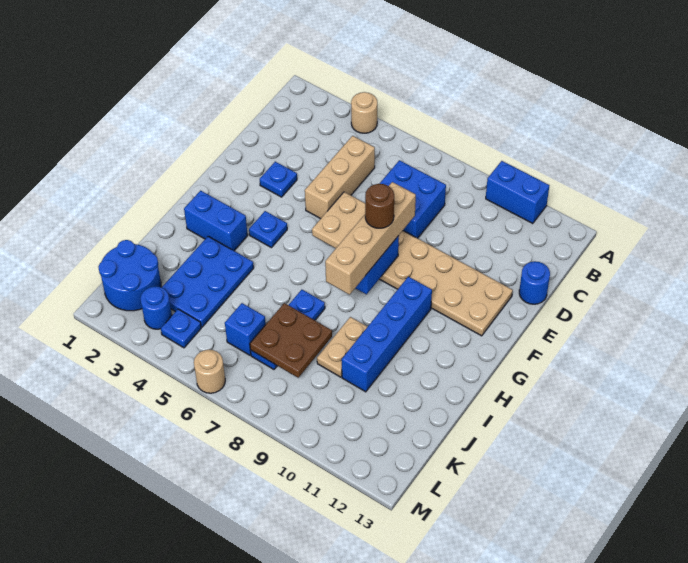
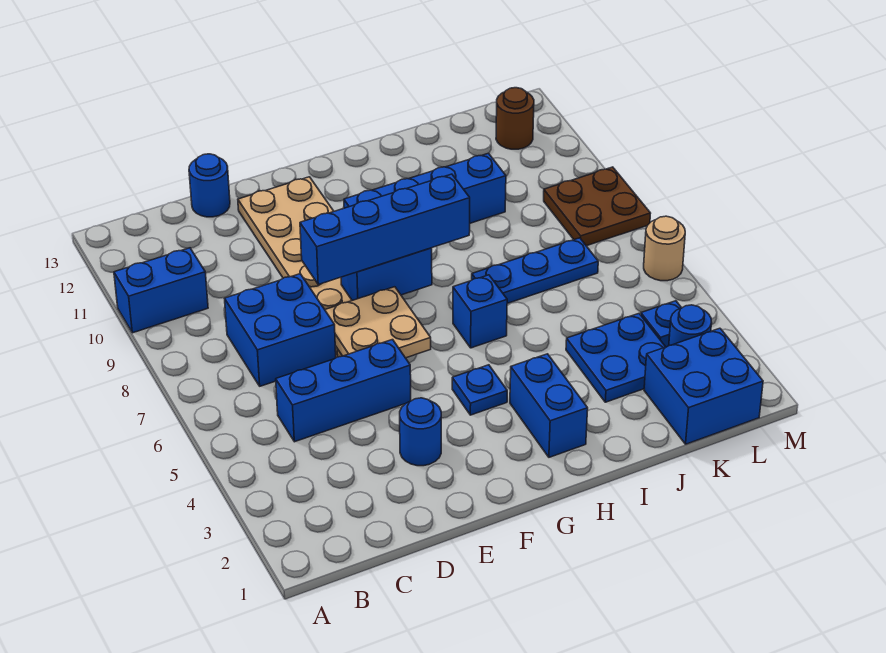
tan round brick A4 level 1 -> none
blue brick A10:A11 level 1 -> blue brick A10:B10 level 1
tan brick C5:E5 level 1 -> blue brick C5:E5 level 1
blue plate E3 level 1 -> blue round brick E3 level 1
tan brick E8:H8 level 3 -> blue brick E8:H8 level 3
brown round brick F8 level 4 -> brown round brick L12 level 1
blue plate I3:K4 level 1 -> blue plate J3:K4 level 1
tan plate I9:J9 level 1 -> none
brown plate J7:K8 level 2 -> brown plate L8:M9 level 1
blue round brick K1:L2 level 1 -> blue brick K1:L2 level 1
blue brick K6 level 1 -> blue brick H6 level 1

